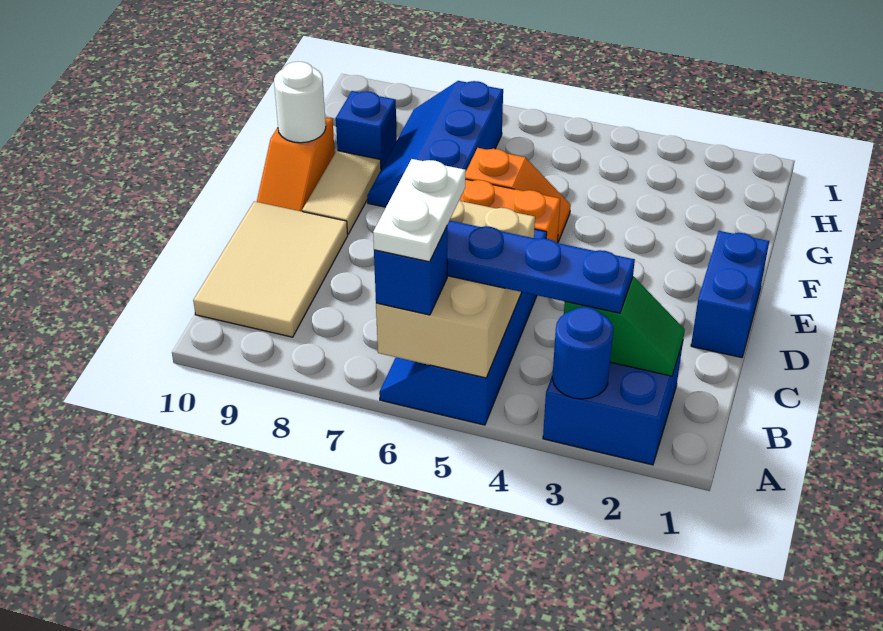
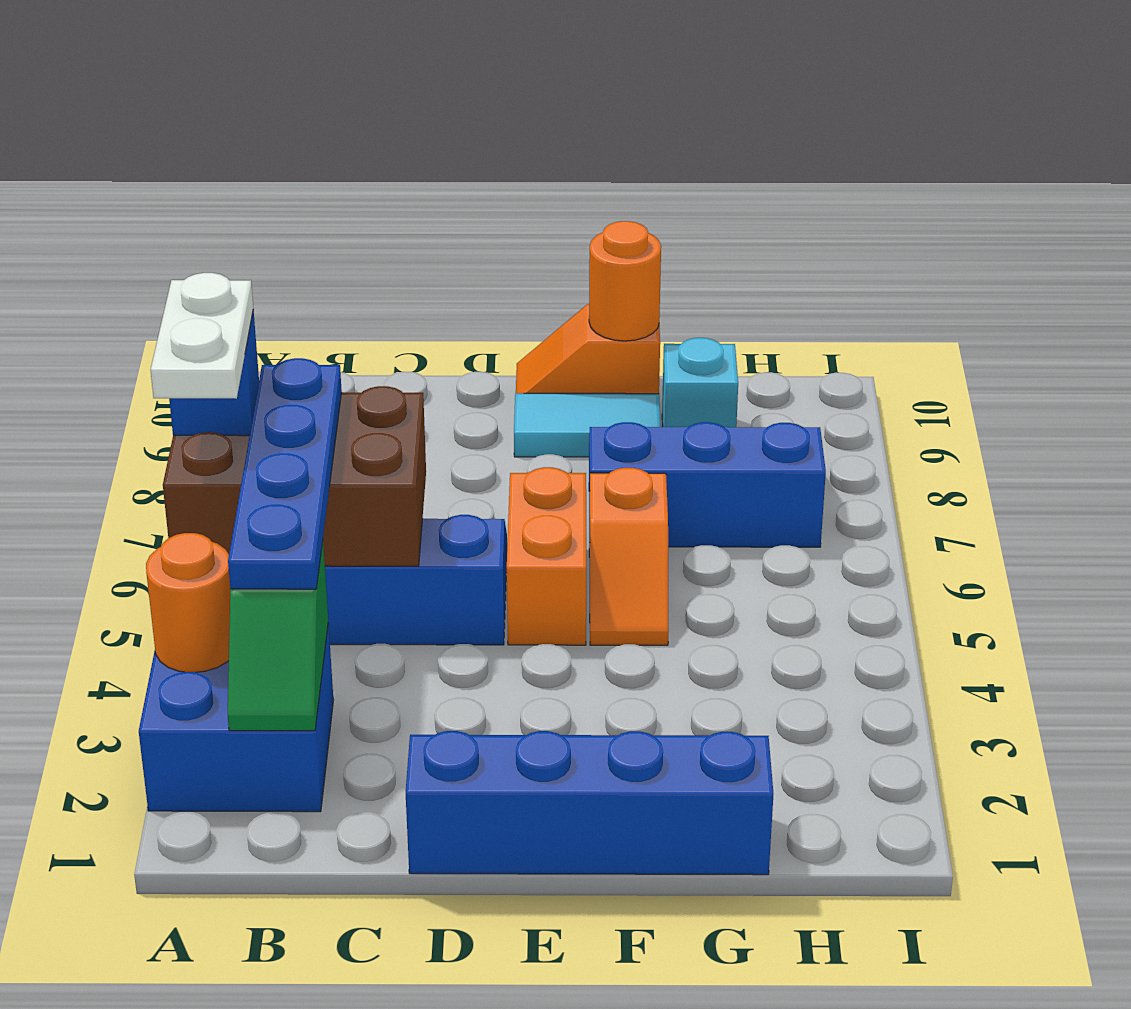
blue round brick A3 level 2 -> orange round brick A3 level 2
tan brick A5:C6 level 2 -> brown brick A5:C6 level 2
white plate A6:B6 level 4 -> white plate A5:A6 level 4
tan tile B9:D10 level 1 -> none
blue brick D1:E1 level 1 -> blue brick D1:G1 level 1
tan tile E9:F9 level 1 -> cyan tile E9:F9 level 1
white round brick F10 level 2 -> orange round brick F10 level 2
blue brick G9 level 1 -> cyan brick G9 level 1

